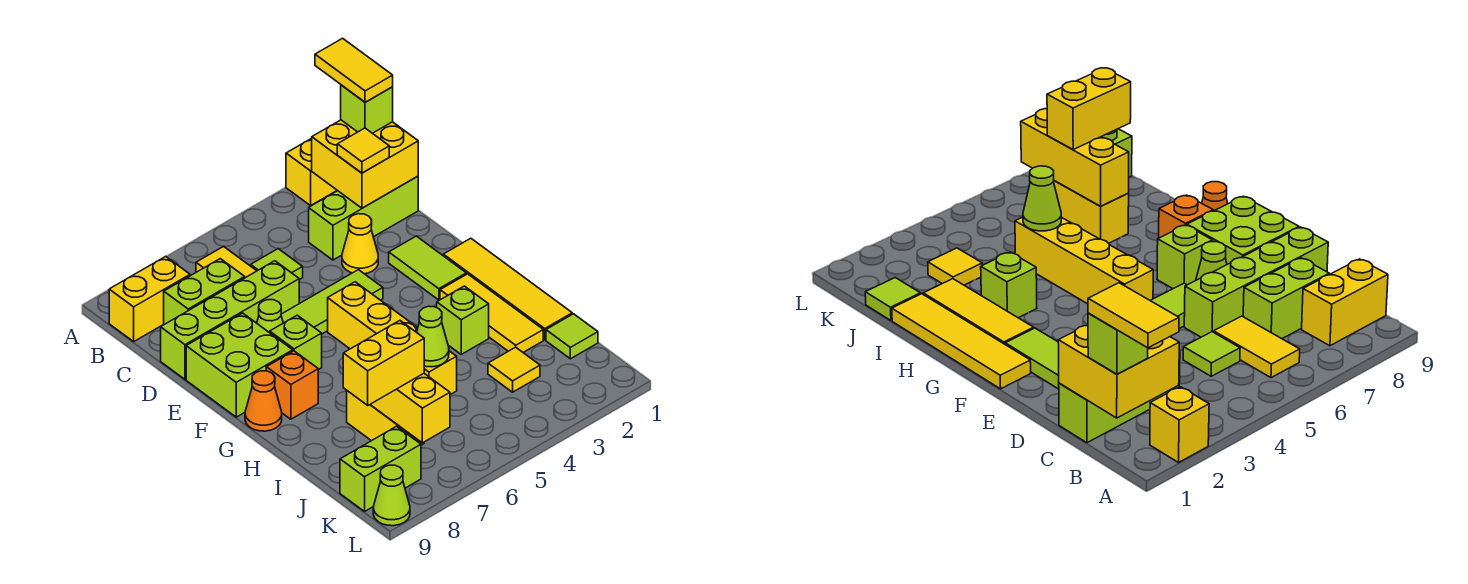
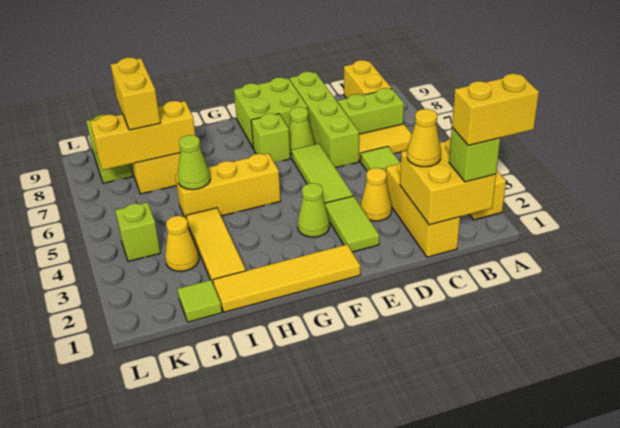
yellow tile A1:B1 level 4 -> yellow brick A1:B1 level 4
lime brick C1:C3 level 1 -> yellow brick C1:C3 level 1
yellow tile C2 level 3 -> yellow cone C2 level 3
lime brick C7:C8 level 1 -> lime brick B7:C7 level 1
lime tile E2:F2 level 1 -> lime tile E2:E3 level 1
yellow brick F5:I5 level 1 -> yellow brick G5:I5 level 1
yellow tile G2:I2 level 1 -> yellow tile I2:I4 level 1
orange brick G8 level 1 -> none
orange cone G9 level 1 -> none
lime brick H3 level 1 -> lime brick K4 level 1
yellow tile J3 level 1 -> yellow cone J3 level 1
lime cone L9 level 1 -> lime cone F3 level 1

